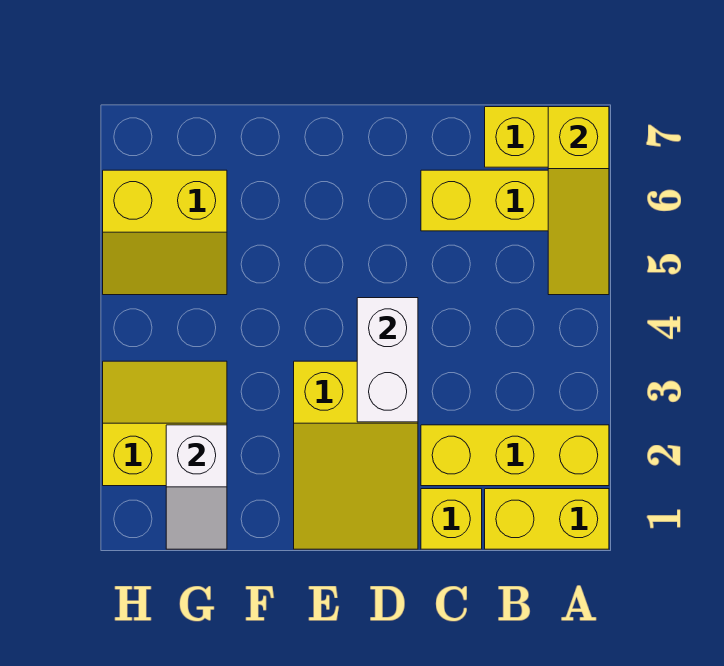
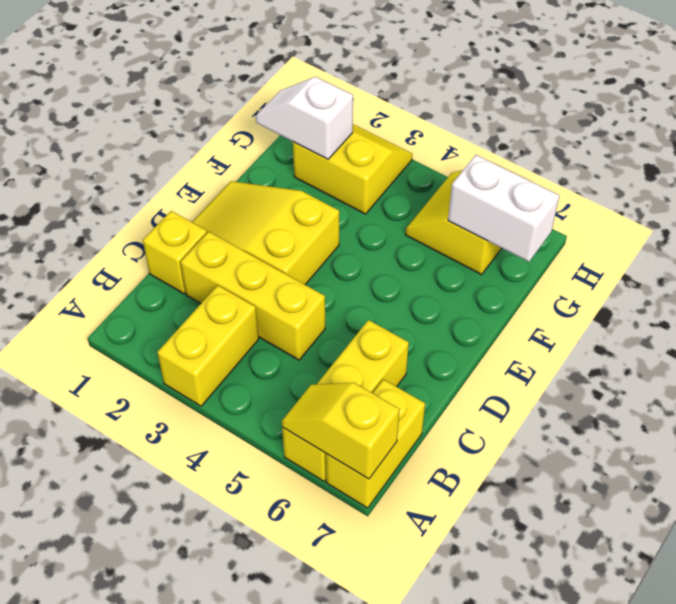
yellow brick A1:B1 level 1 -> yellow brick A3:B3 level 1
yellow brick A2:C2 level 1 -> yellow brick C2:C4 level 1
yellow slope A5:A7 level 2 top 7 -> yellow slope A6:A7 level 2 top 7
white brick D3:D4 level 2 -> white brick G6:G7 level 2
yellow slope G2:H3 level 1 top 2 -> yellow slope G2:H3 level 1 top G

